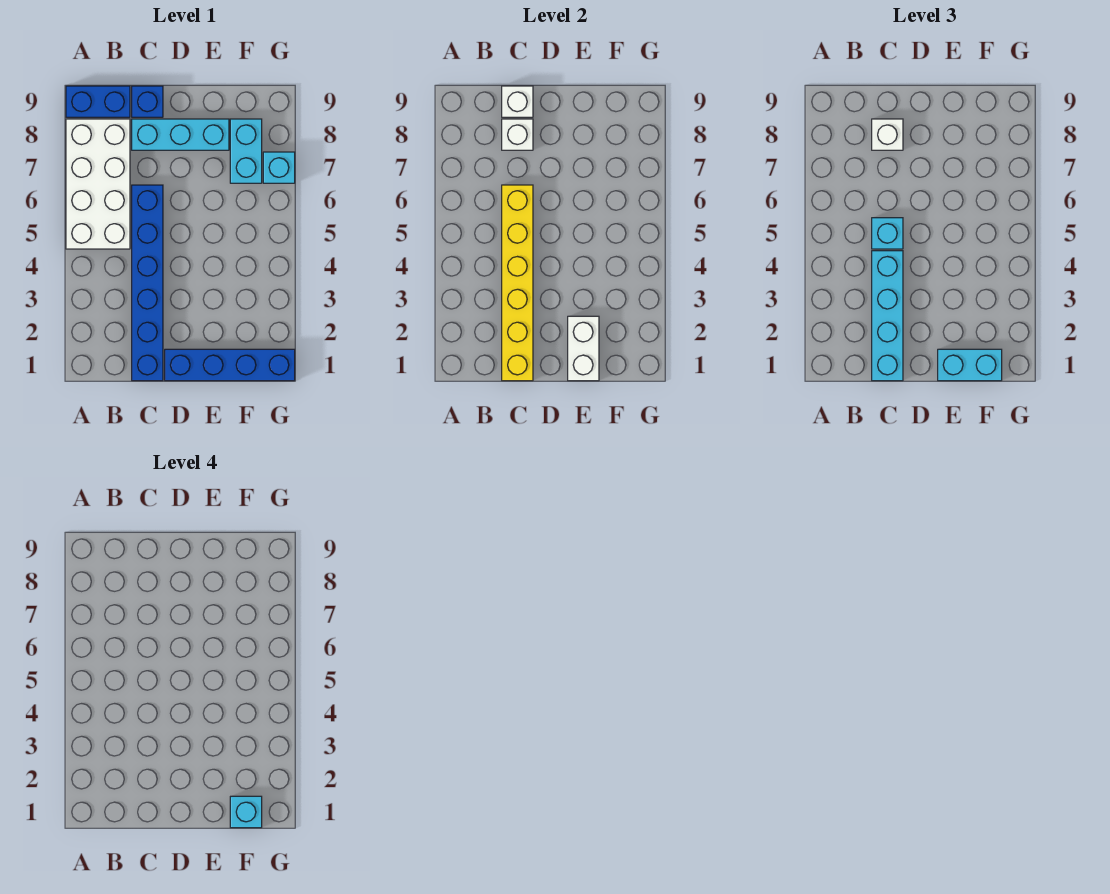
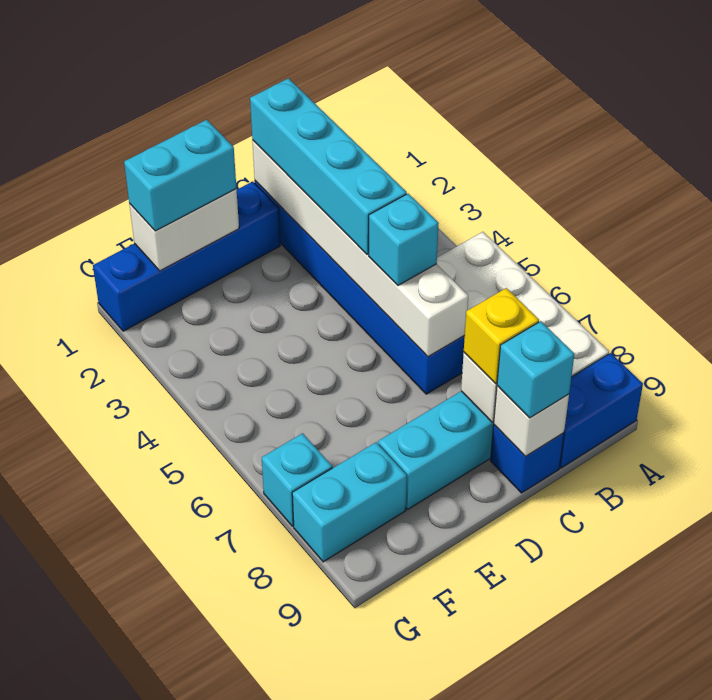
yellow brick C1:C6 level 2 -> white brick C1:C6 level 2
white brick C8 level 3 -> yellow brick C8 level 3
white brick E1:E2 level 2 -> white brick E1:F1 level 2
cyan brick F1 level 4 -> cyan brick C9 level 3
cyan brick F7:F8 level 1 -> cyan brick F8:G8 level 1

